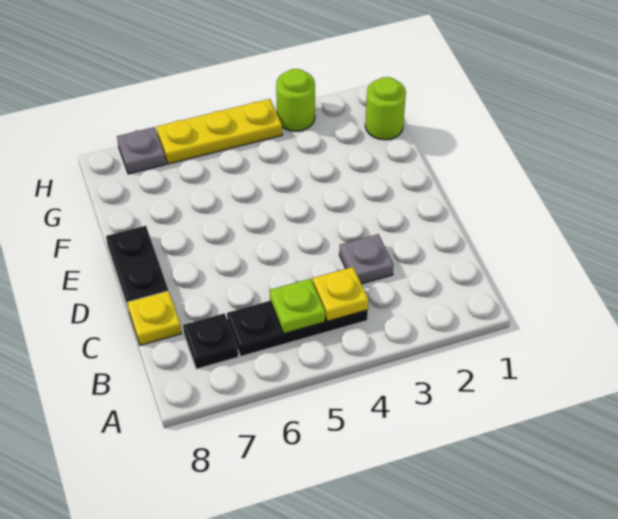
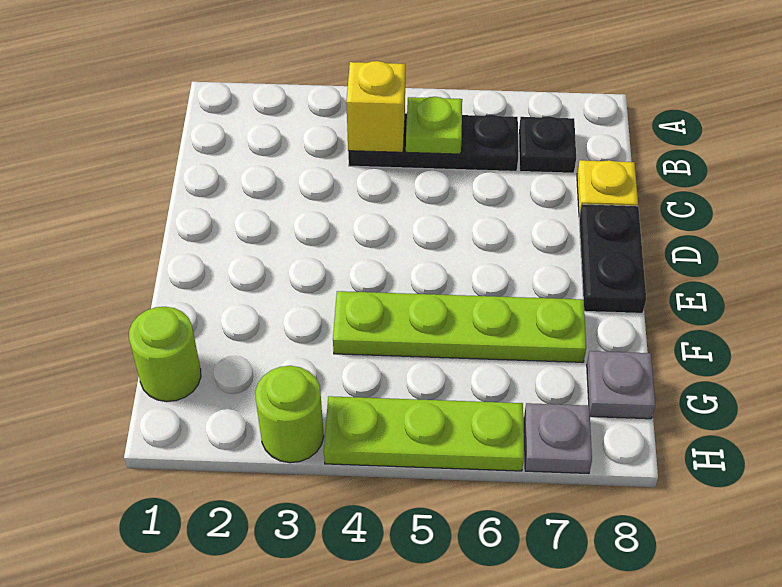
yellow plate B4 level 2 -> yellow brick B4 level 2
grey plate C3 level 1 -> grey plate G8 level 1
none -> lime plate F4:F7 level 1
yellow plate H4:H6 level 1 -> lime plate H4:H6 level 1

